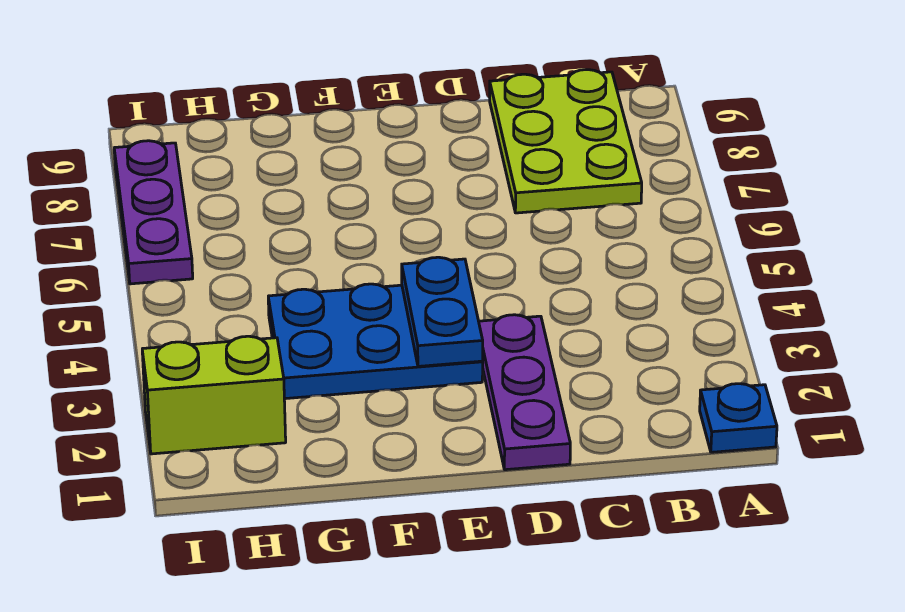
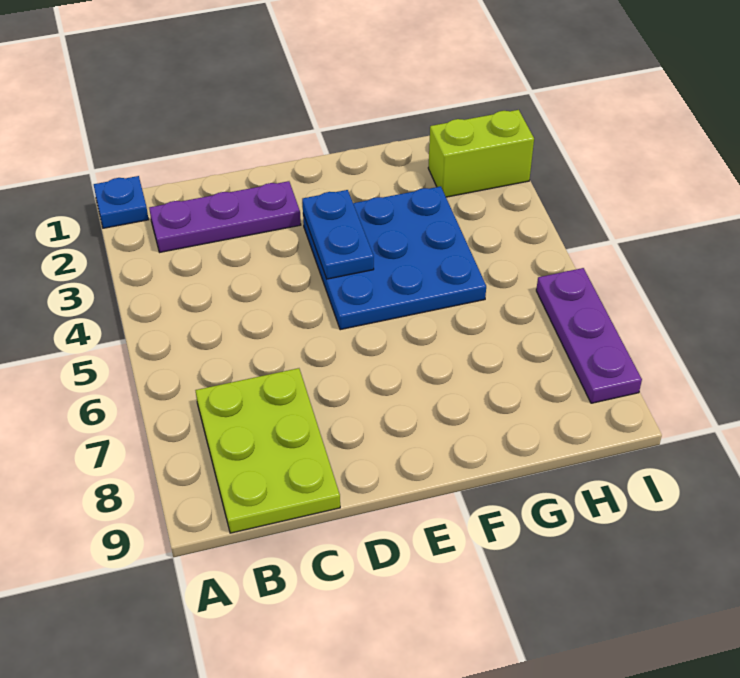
purple plate D1:D3 level 1 -> purple plate B2:D2 level 1
blue plate E3:G4 level 1 -> blue plate E3:G5 level 1

